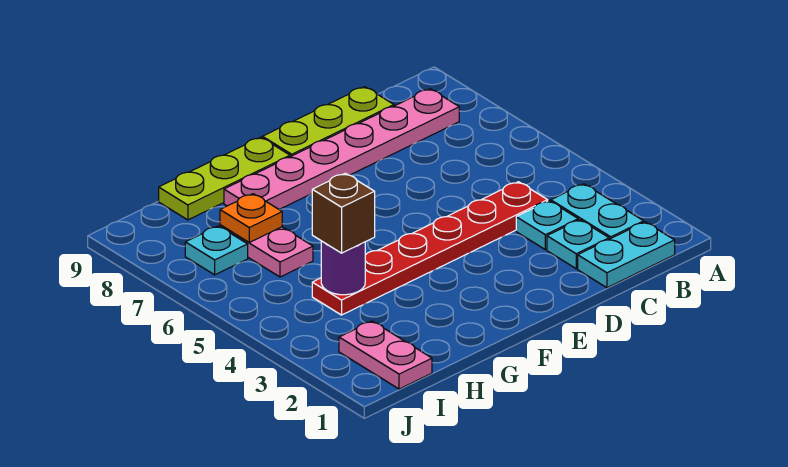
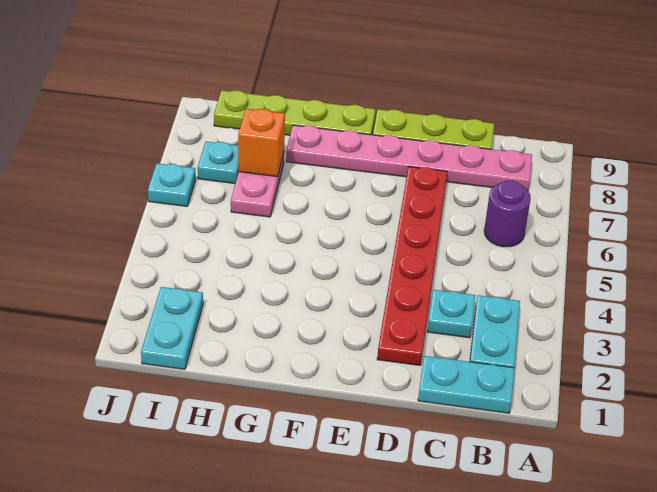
cyan plate C2 level 1 -> cyan plate J6 level 1
red plate C4:H4 level 1 -> red plate D2:D7 level 1
lime plate F9:H9 level 1 -> lime plate F9:I9 level 1
purple round brick H4 level 2 -> purple round brick B6 level 1
brown brick H4 level 3 -> none
orange plate H7 level 2 -> orange brick H7 level 2
pink plate I1:I2 level 1 -> cyan plate I1:I2 level 1

